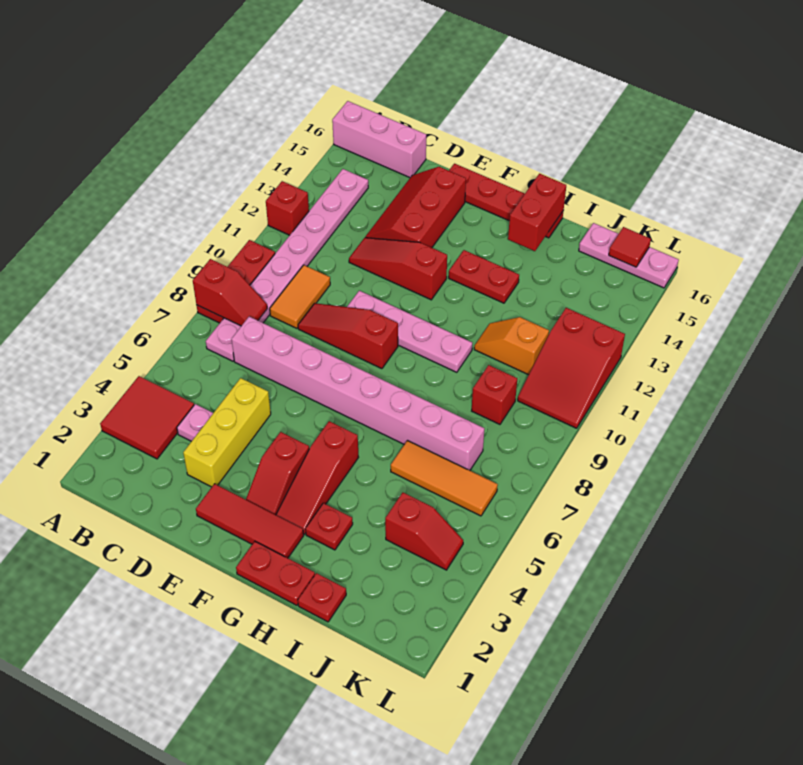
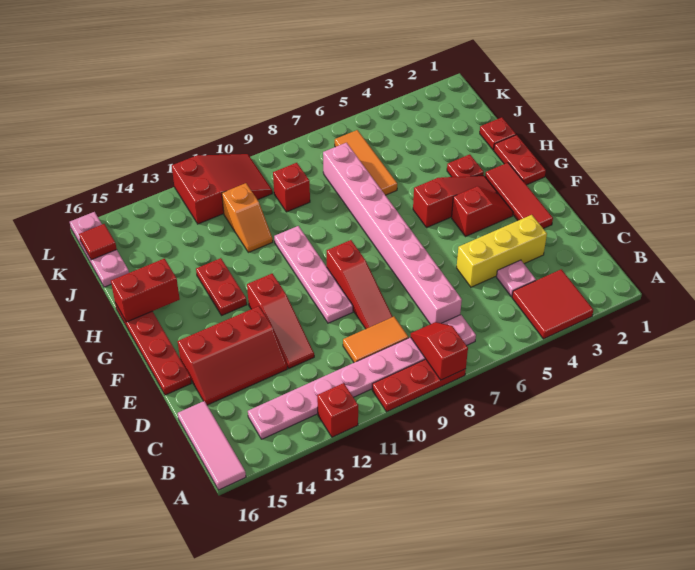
pink brick A16:C16 level 1 -> pink tile A16:C16 level 1
red slope J4:K4 level 1 top J -> none

